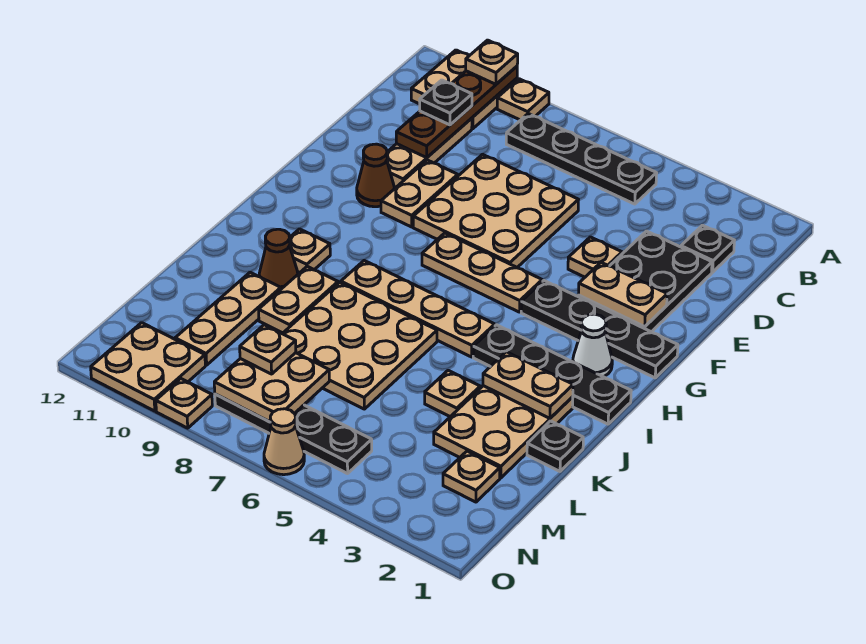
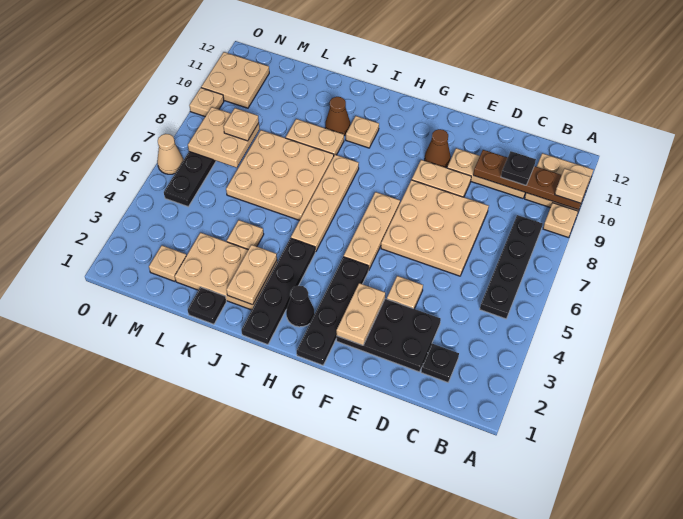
white cone H2 level 1 -> black cone H2 level 1
tan plate K10:M10 level 1 -> none

